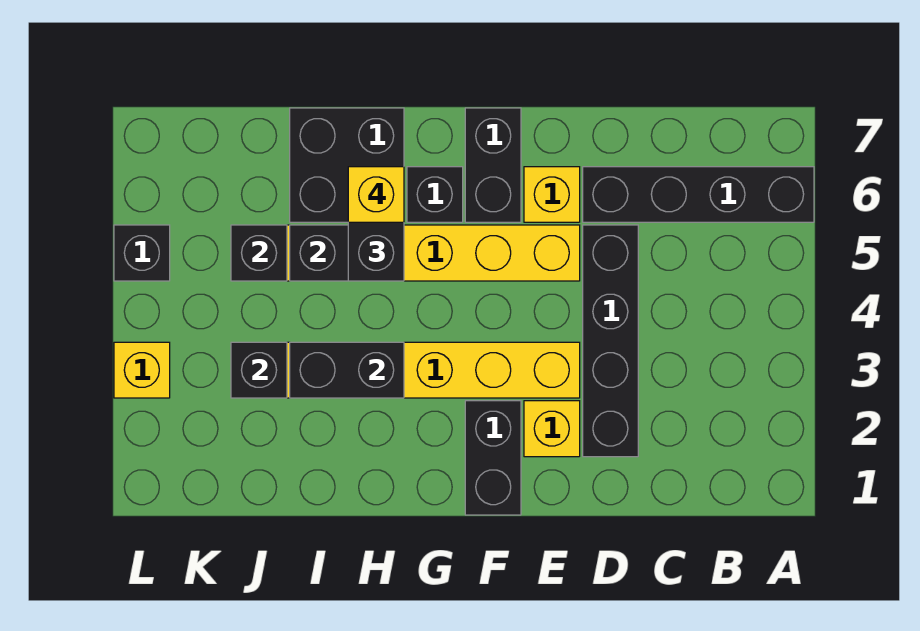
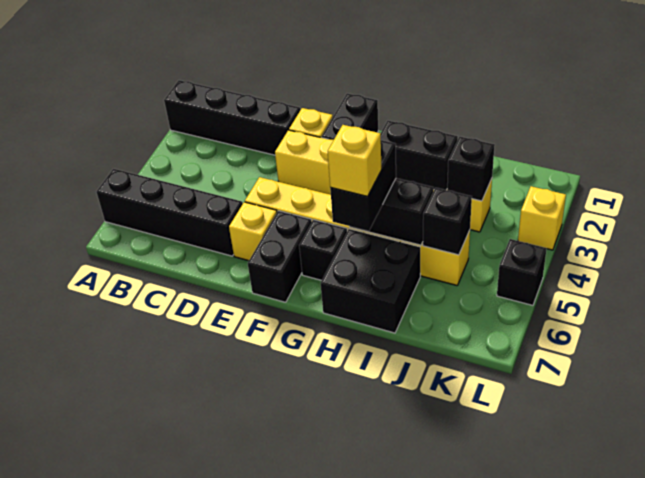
black brick D2:D5 level 1 -> black brick A2:D2 level 1

